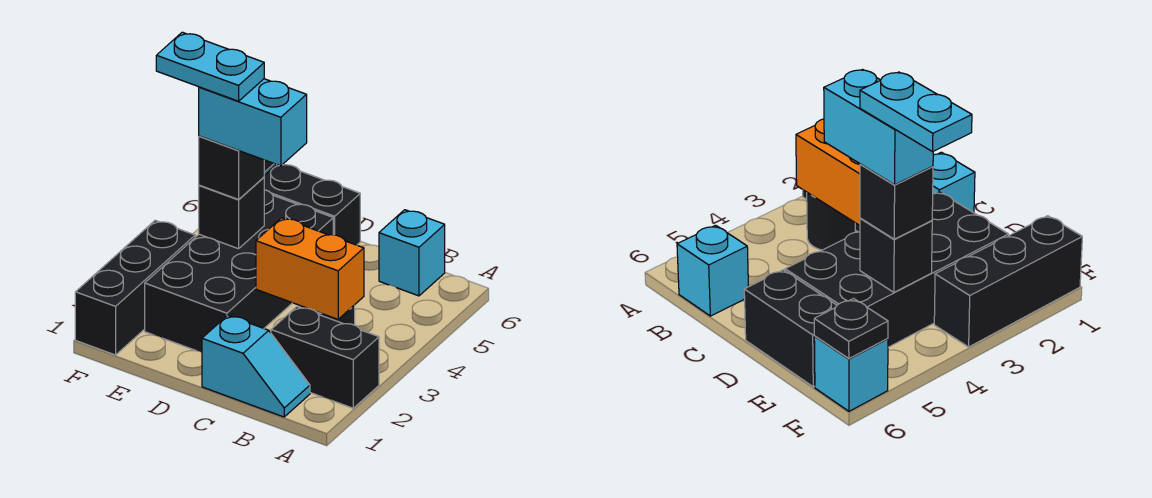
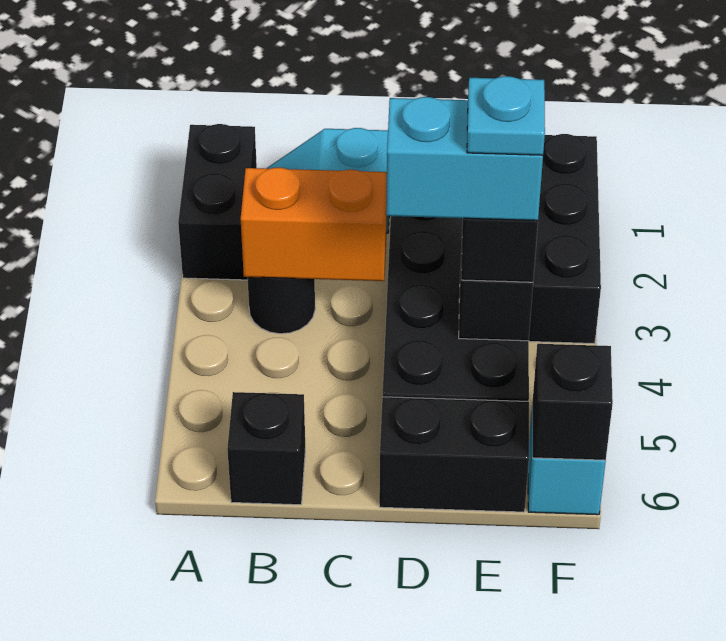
black brick A2:B2 level 1 -> black brick A1:A2 level 1
cyan brick B6 level 1 -> black brick B6 level 1
cyan plate E4:F4 level 5 -> cyan plate E4 level 5
black plate F6 level 2 -> black brick F6 level 2

